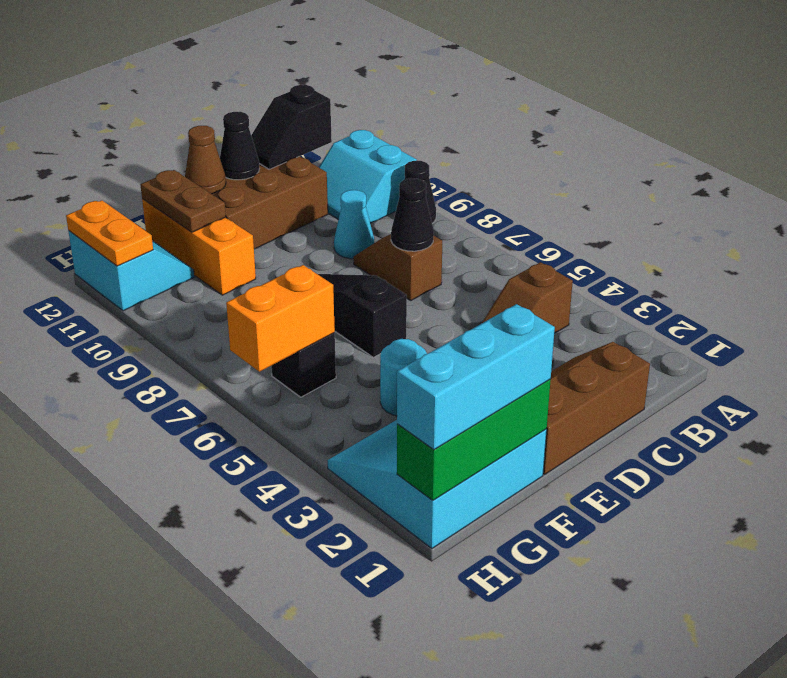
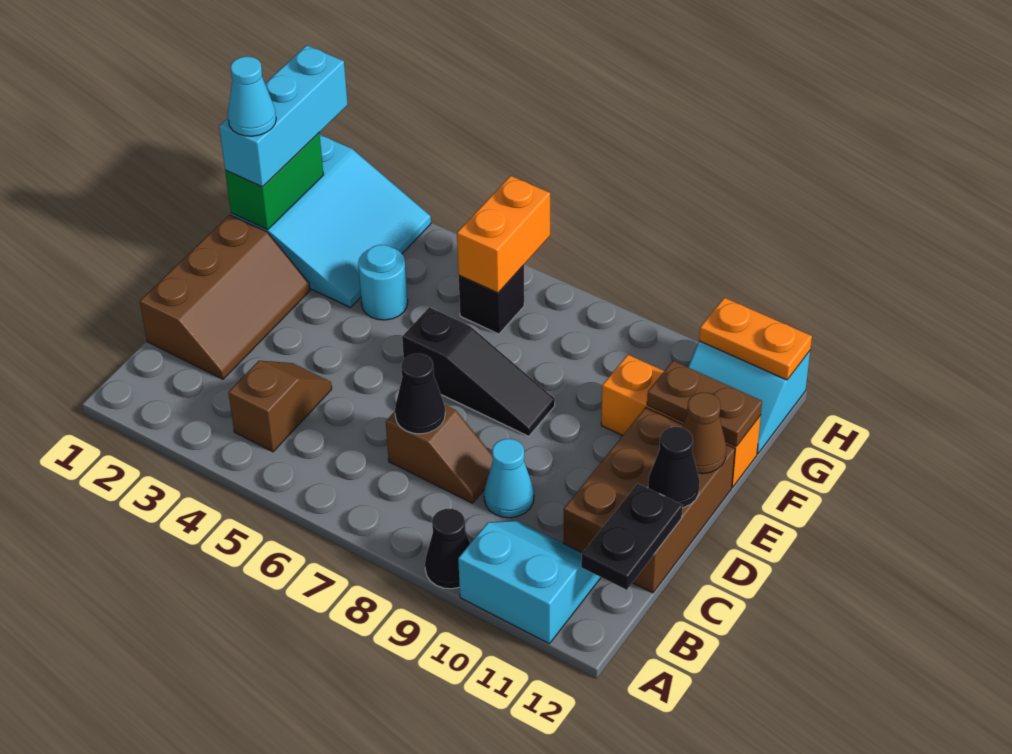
black slope B12:C12 level 2 top B -> black plate B12:C12 level 2
green brick F1:H1 level 2 -> green brick F1:G1 level 2
none -> cyan cone F1 level 4

